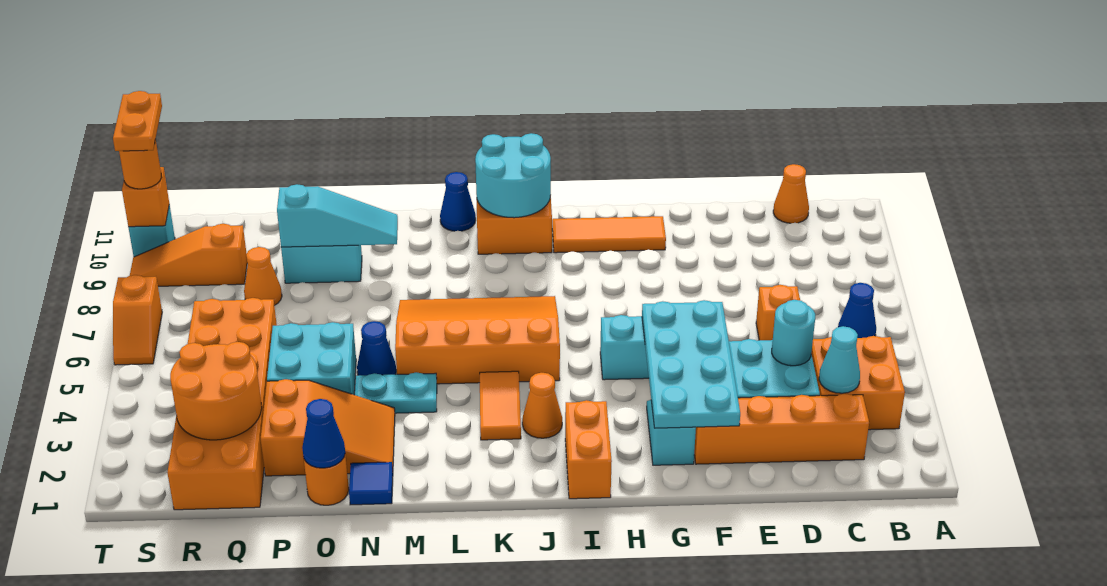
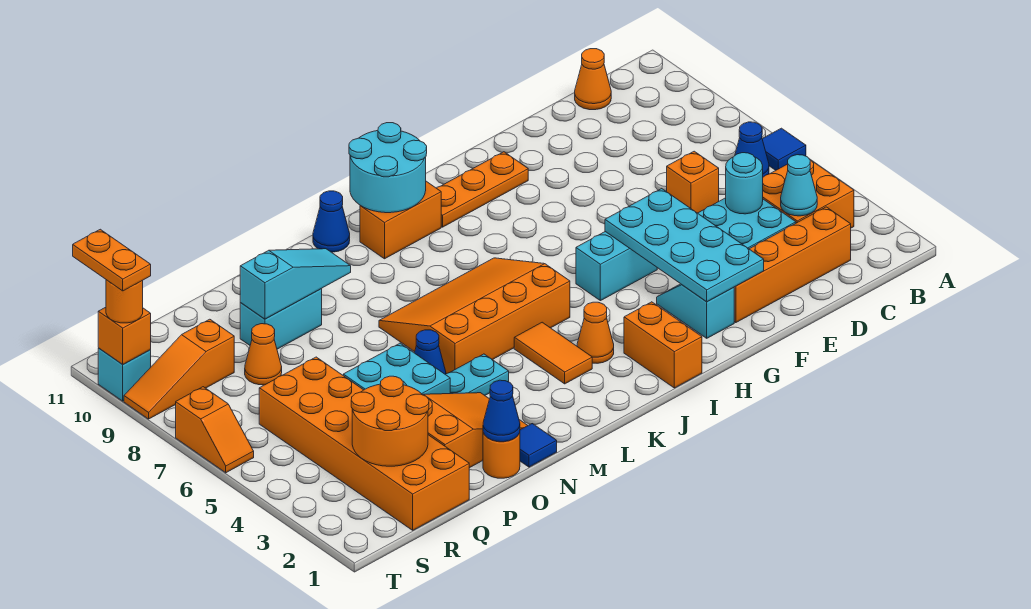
none -> blue tile A6 level 1
orange tile G10:I10 level 1 -> orange plate G10:I10 level 1

